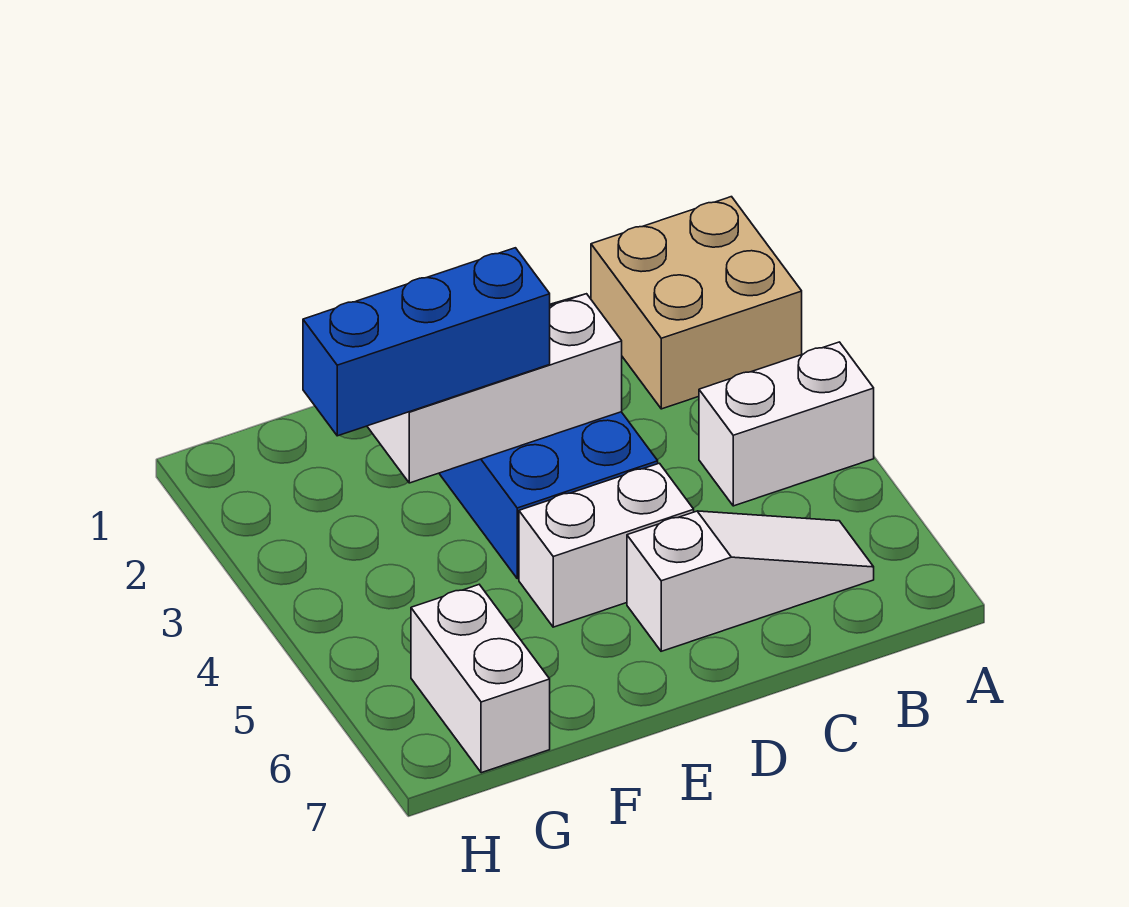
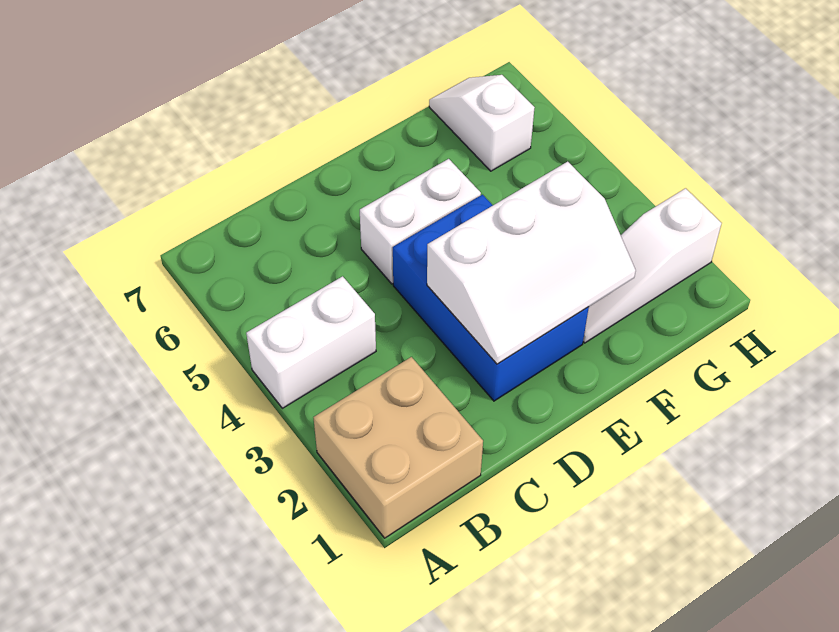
white slope B6:D6 level 1 top D -> white slope F2:H2 level 1 top H
blue brick E3:G3 level 3 -> none
white brick G6:G7 level 1 -> white slope G6:G7 level 1 top 6

